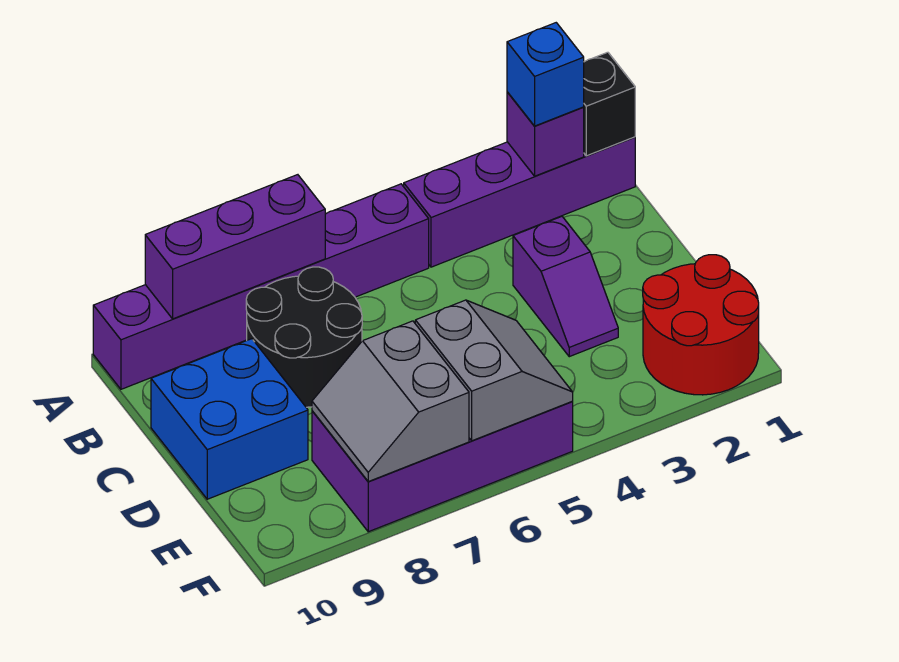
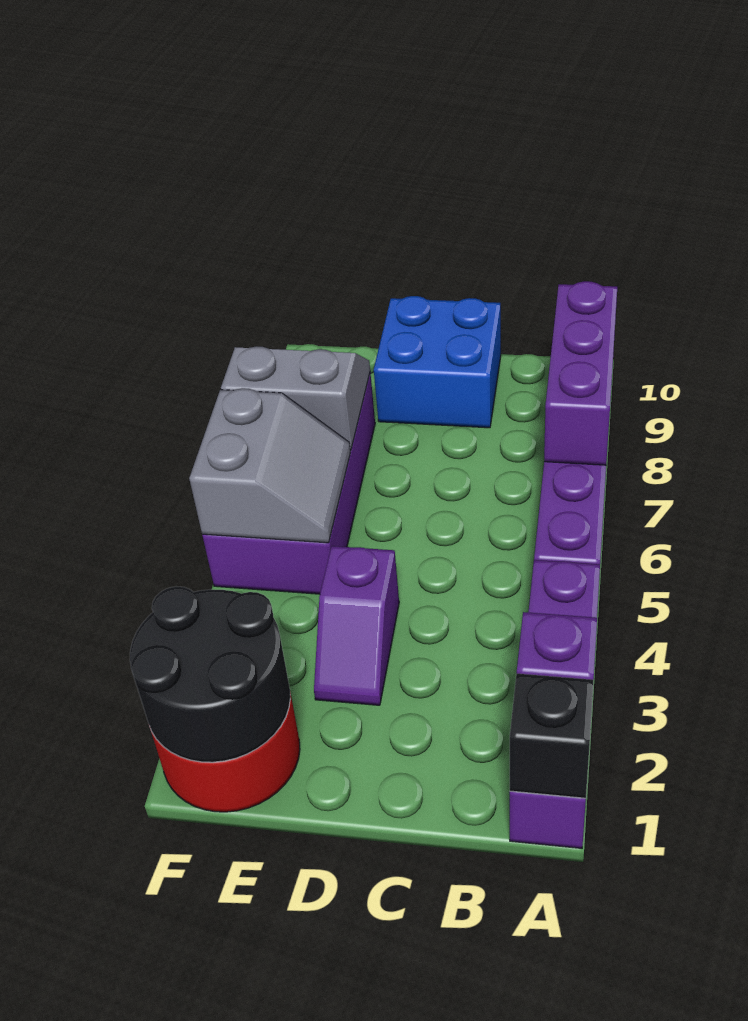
blue brick A2 level 3 -> none
black round brick B7:C8 level 1 -> black round brick E1:F2 level 2
purple slope C3:D3 level 1 top C -> purple slope D3:D4 level 1 top 4
grey slope E5:F6 level 2 top 6 -> grey slope E5:F6 level 2 top F

